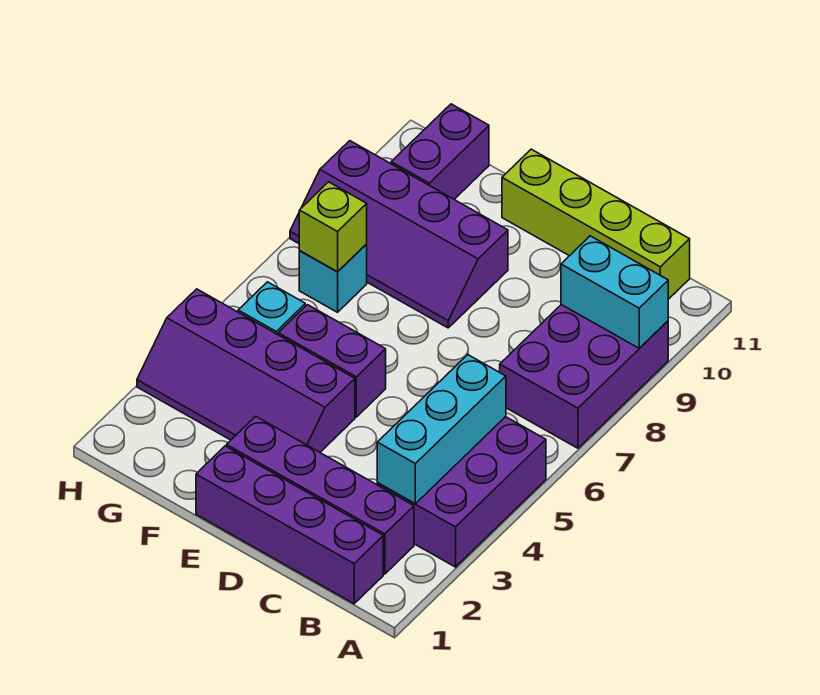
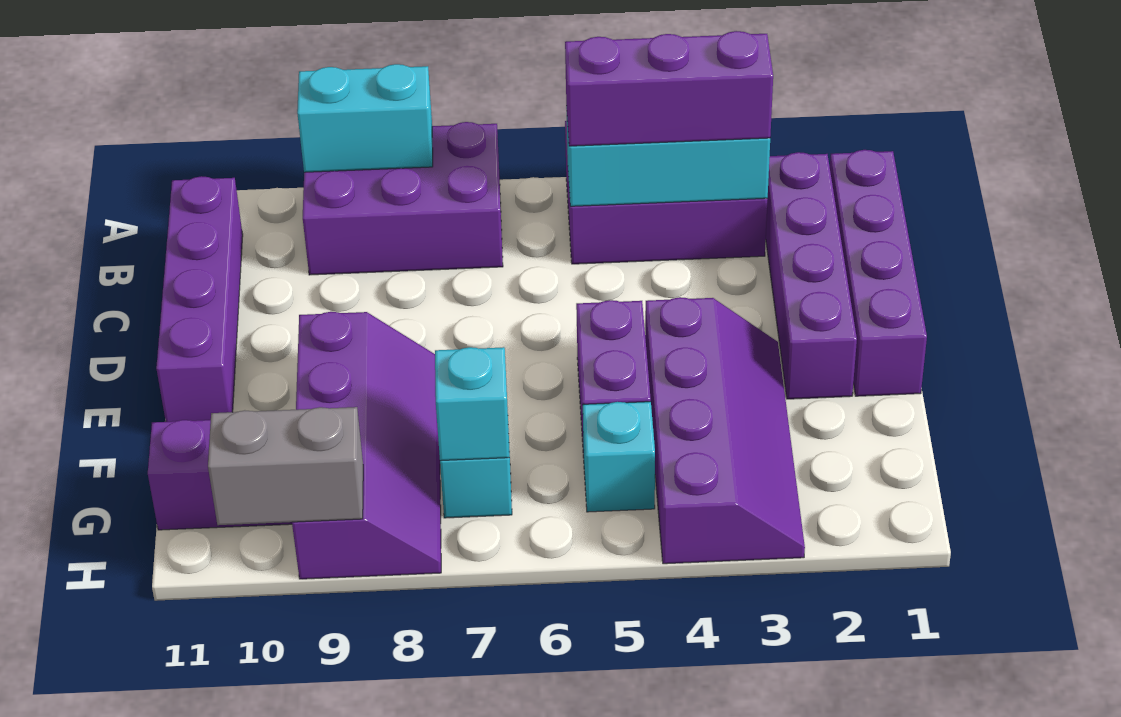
cyan brick A9:B9 level 2 -> cyan brick A8:A9 level 2
none -> purple brick B3:B5 level 3
lime brick B11:E11 level 1 -> purple brick B11:E11 level 1
lime brick G7 level 2 -> cyan brick G7 level 2
none -> grey brick H9:H10 level 2

